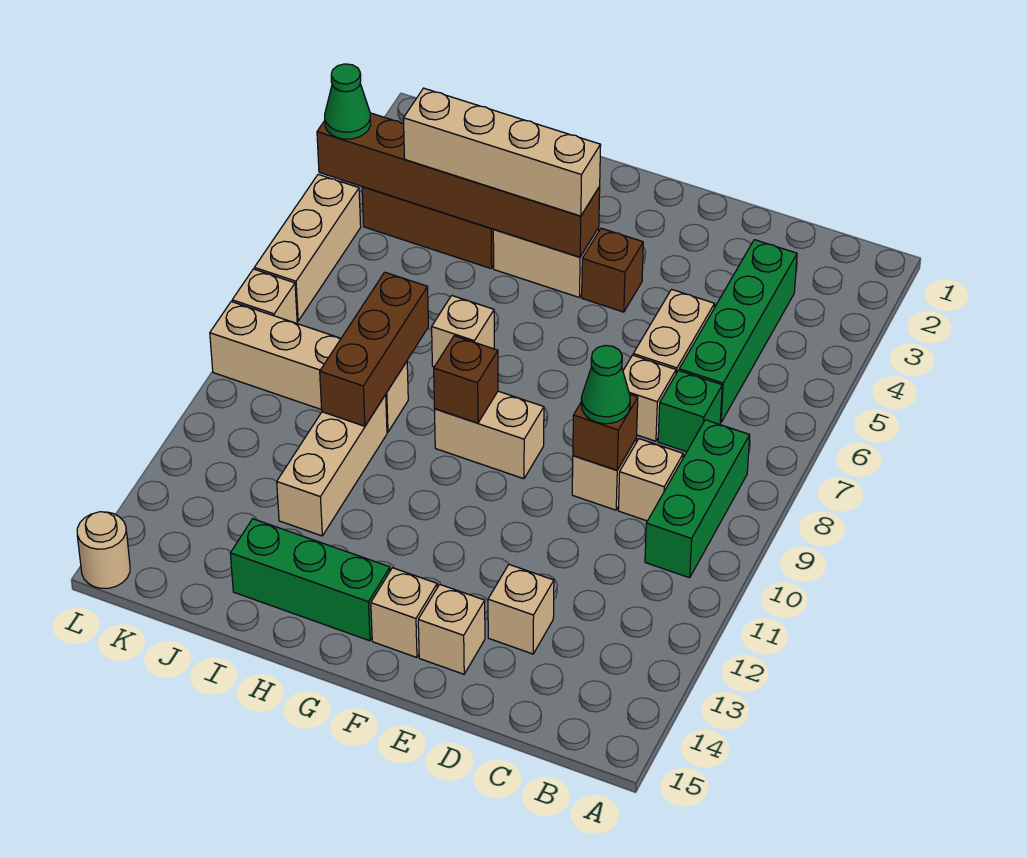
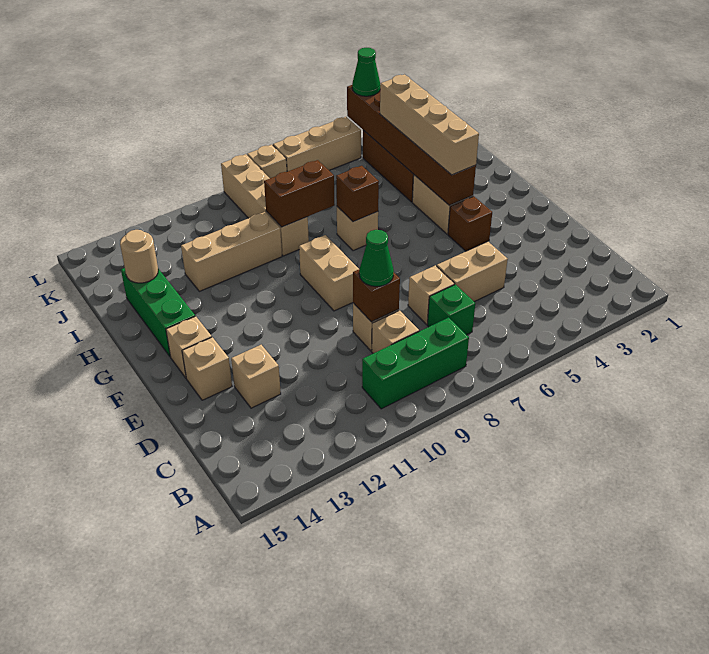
green brick C3:C6 level 1 -> none
brown brick G9 level 2 -> brown brick H7 level 2
brown brick I8:I10 level 2 -> brown brick I8:I9 level 2
tan round brick L15 level 1 -> tan round brick I14 level 2

